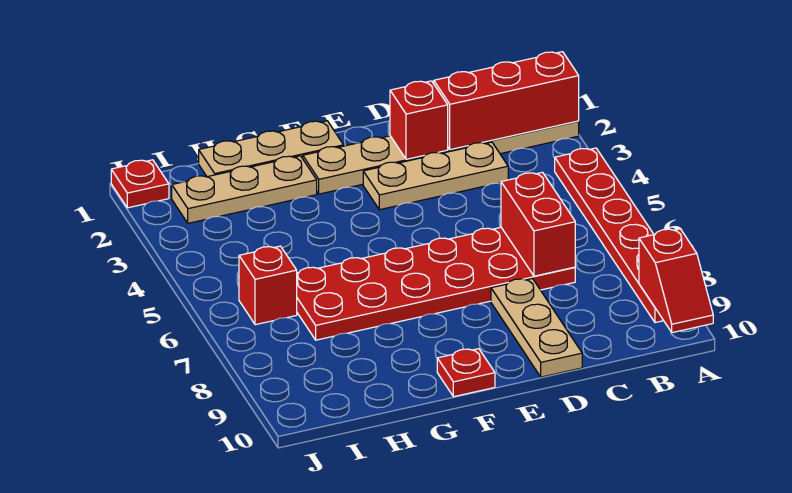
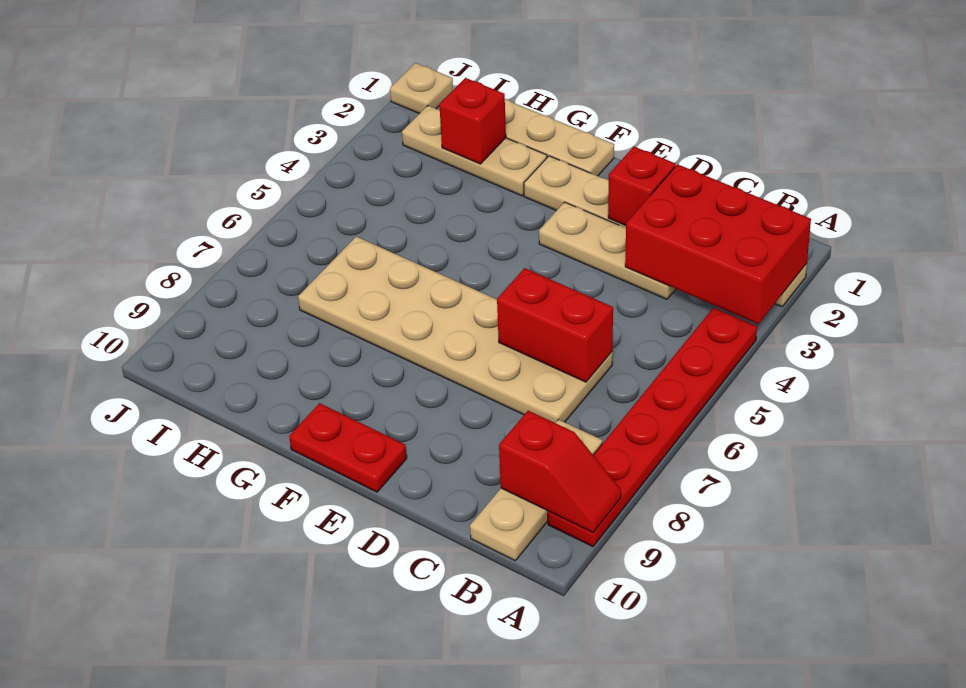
red brick A2:C2 level 2 -> red brick A2:C3 level 2
red slope A9:A10 level 2 top 9 -> red slope A9:B9 level 2 top B
red plate C6:H7 level 1 -> tan plate C6:H7 level 1
red brick C6:C7 level 2 -> red brick C6:D6 level 2
tan plate D8:D10 level 1 -> tan plate B8:B10 level 1
red plate F10 level 1 -> red plate E10:F10 level 1
red brick I6 level 1 -> red brick H2 level 2
red plate J1 level 1 -> tan plate J1 level 1

